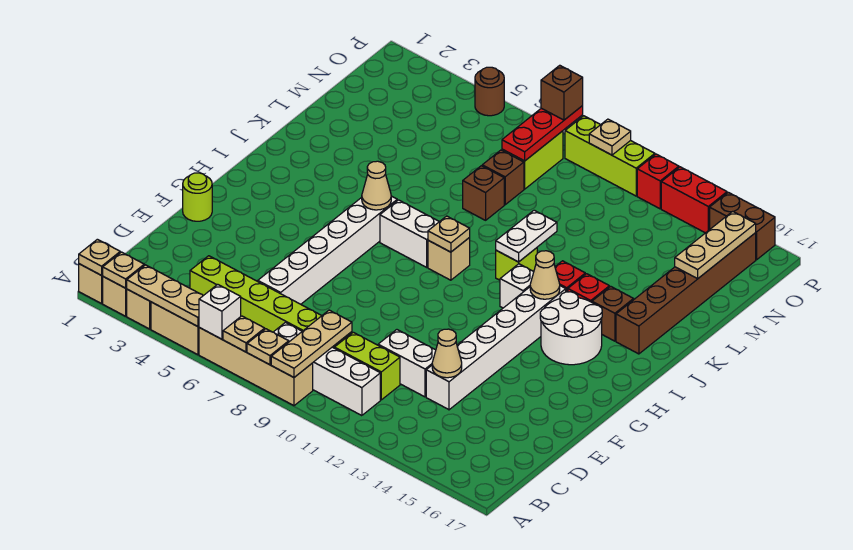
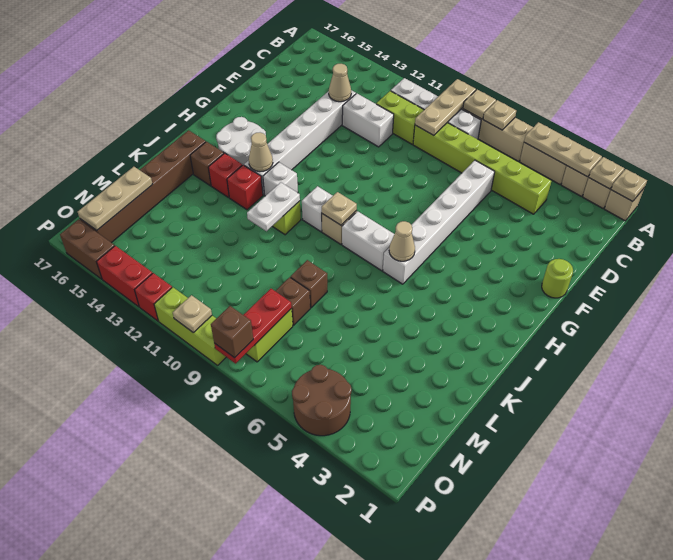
white brick A6 level 2 -> white brick I10 level 1
brown round brick P5 level 1 -> brown round brick O4:P5 level 1

